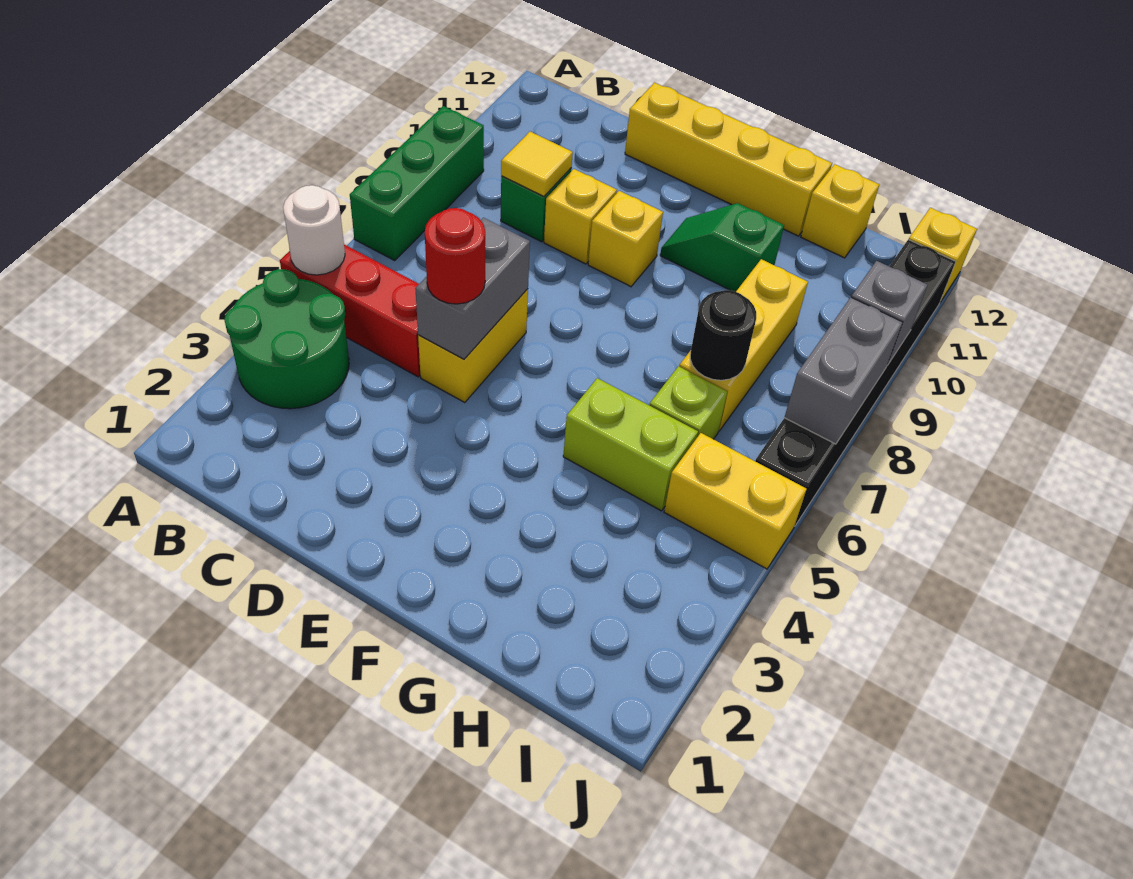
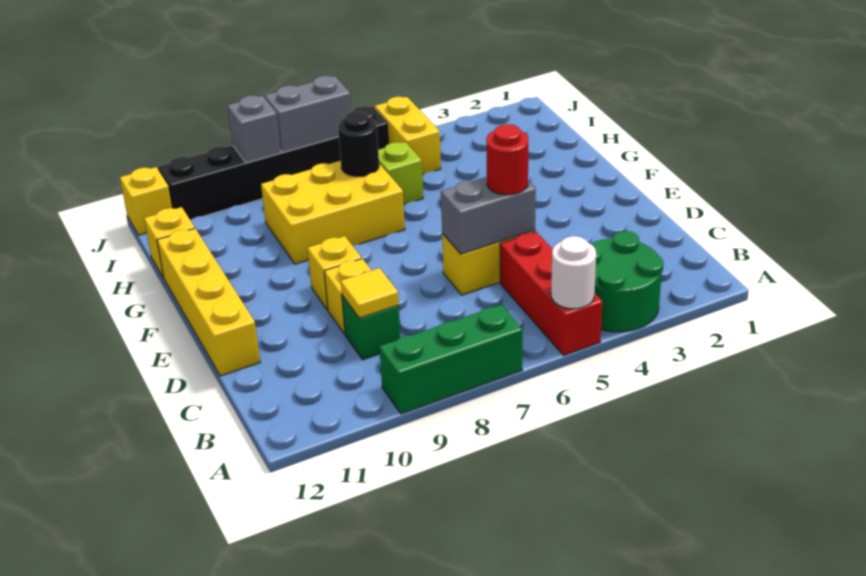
green slope F10:G10 level 1 top G -> none
lime brick G5:H5 level 1 -> none
yellow brick H7:H9 level 1 -> yellow brick G7:H9 level 1

